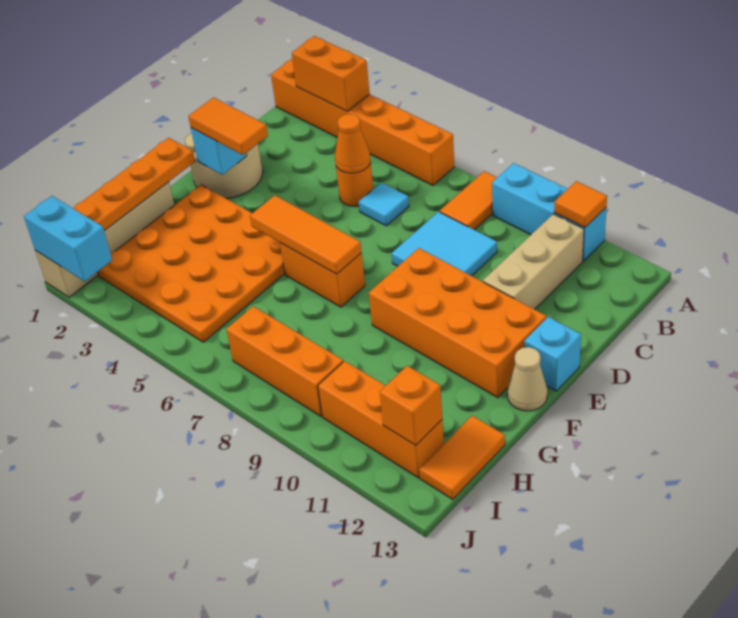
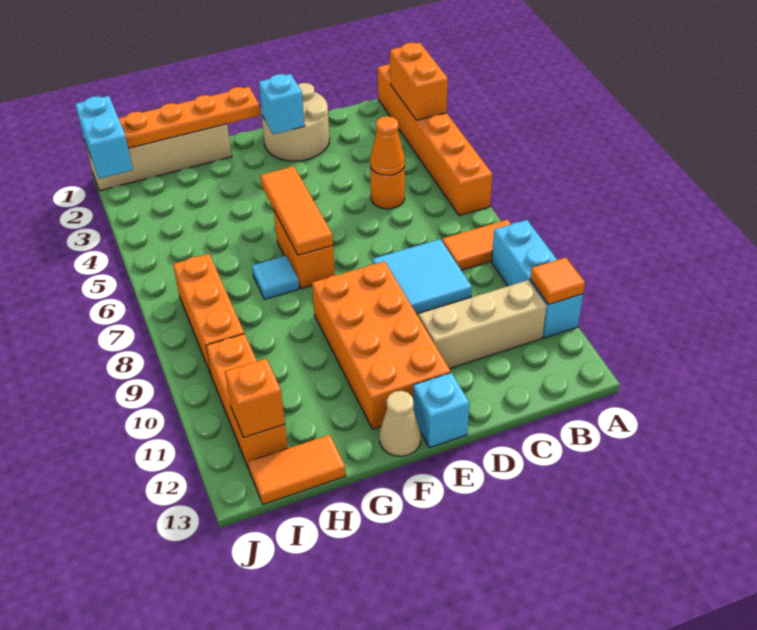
cyan tile C6 level 1 -> cyan tile G7 level 1
orange tile E2:E3 level 3 -> none
orange plate F2:I5 level 1 -> none

